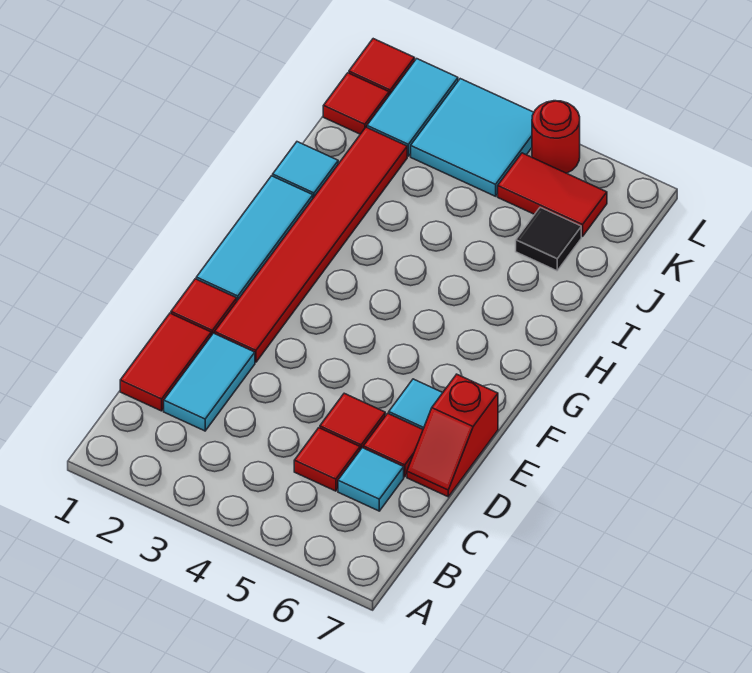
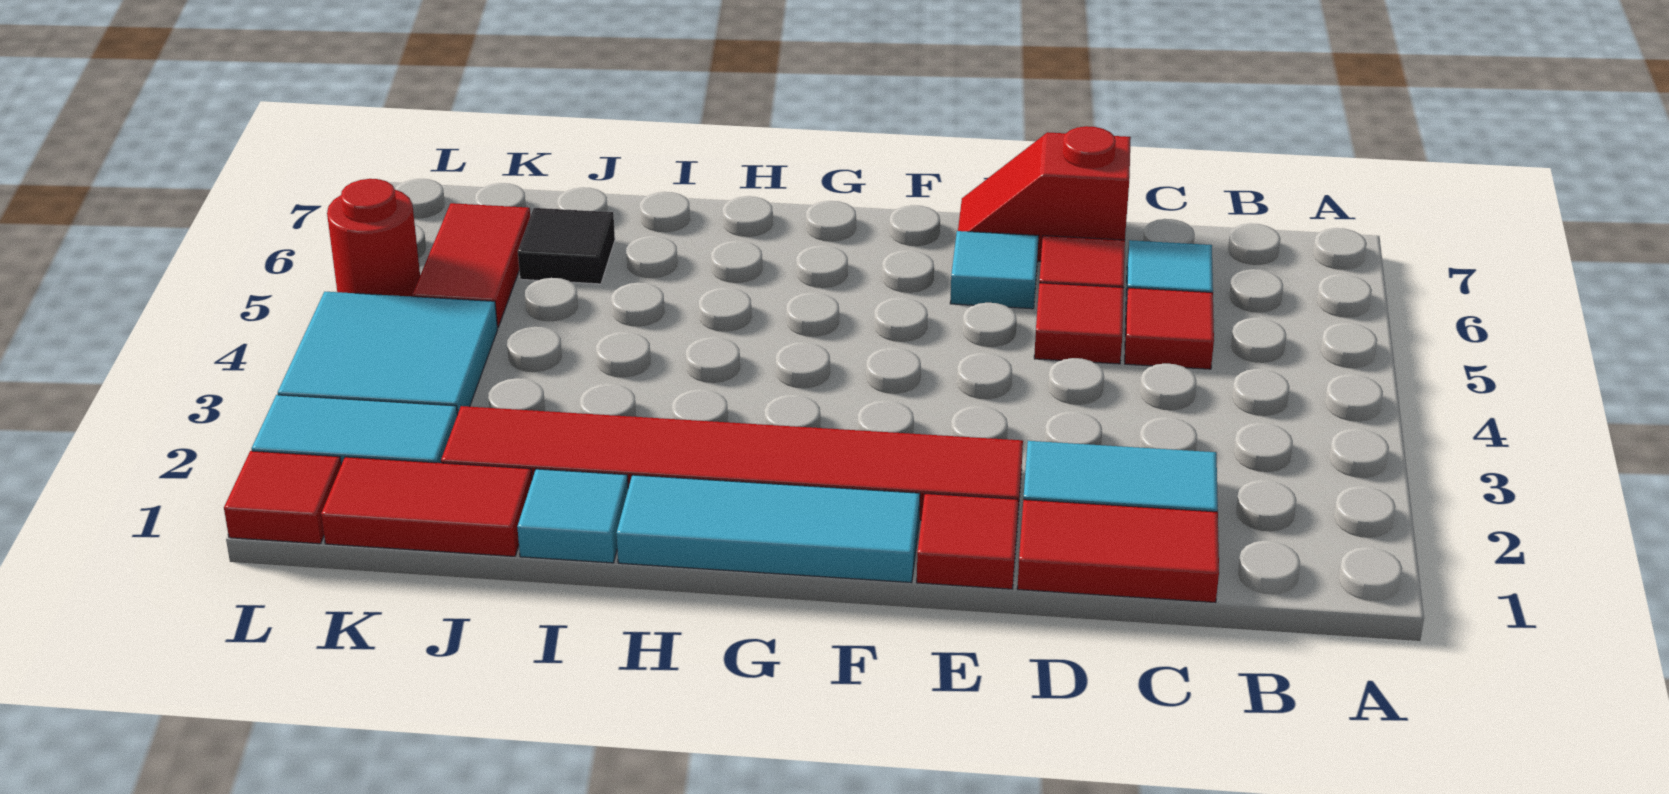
red slope D7:E7 level 1 top E -> red slope D7:E7 level 1 top D
red tile K1 level 1 -> red tile J1:K1 level 1

